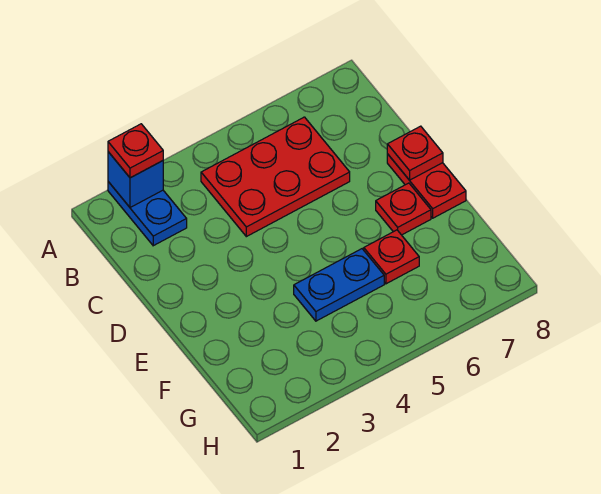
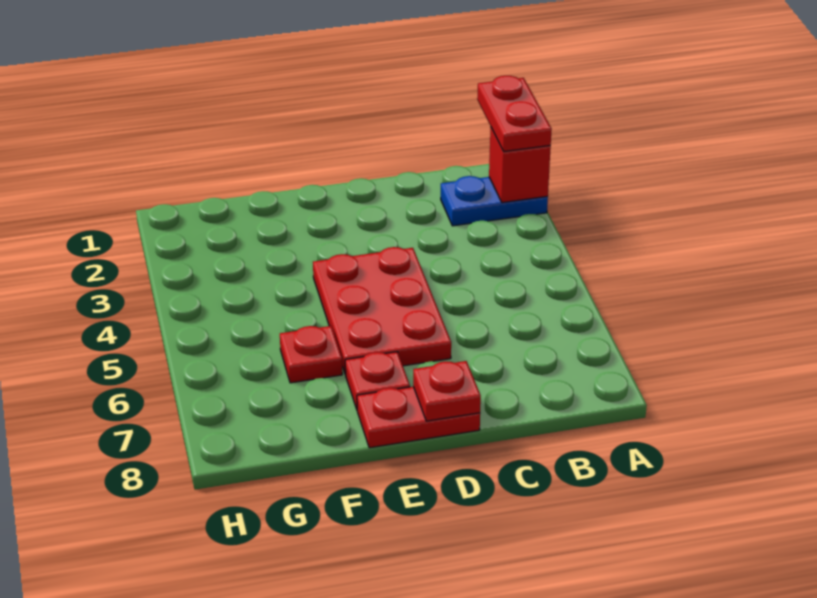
blue brick A2 level 2 -> red brick A2 level 2
red plate A2 level 3 -> red plate A1:A2 level 3
red plate B4:C6 level 1 -> red plate D4:E6 level 1
blue plate F4:F5 level 1 -> none

